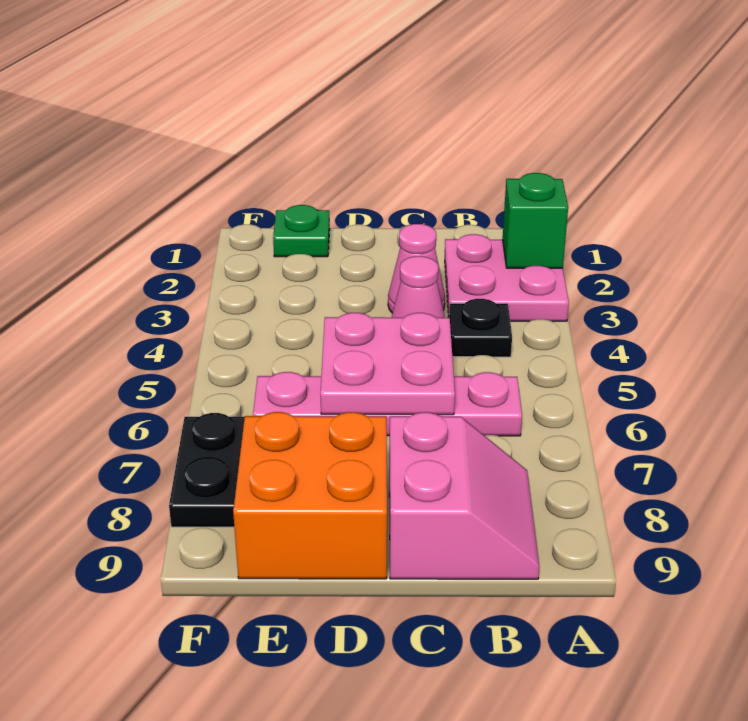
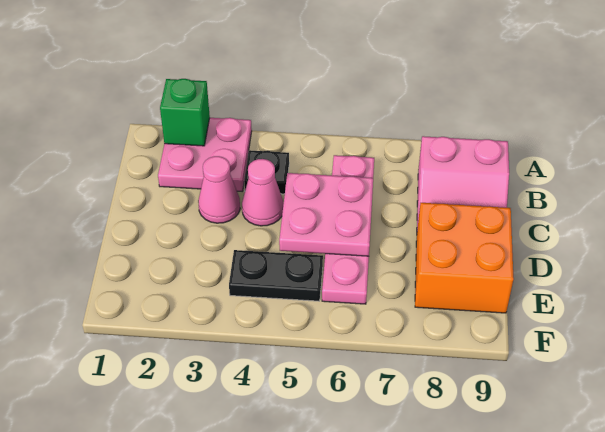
pink slope B8:C9 level 1 top C -> pink slope B8:C9 level 1 top B
green plate E1 level 1 -> none
black plate F7:F8 level 1 -> black plate E4:E5 level 1

